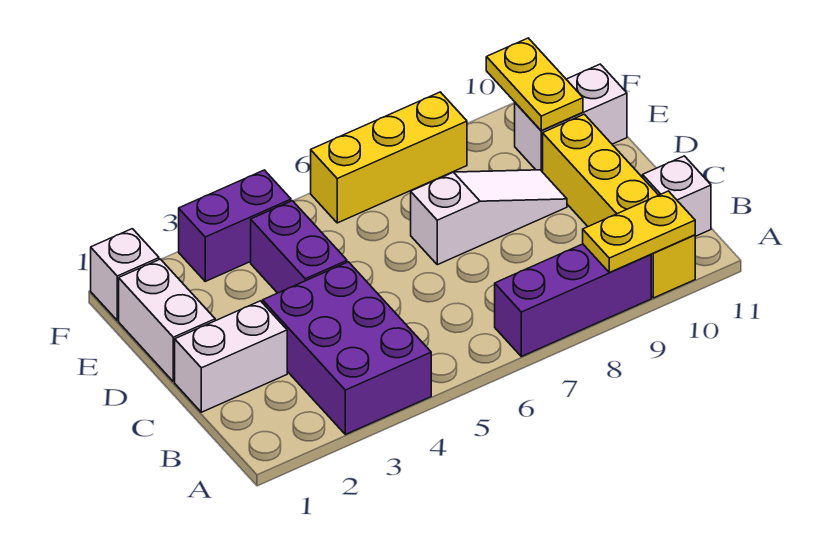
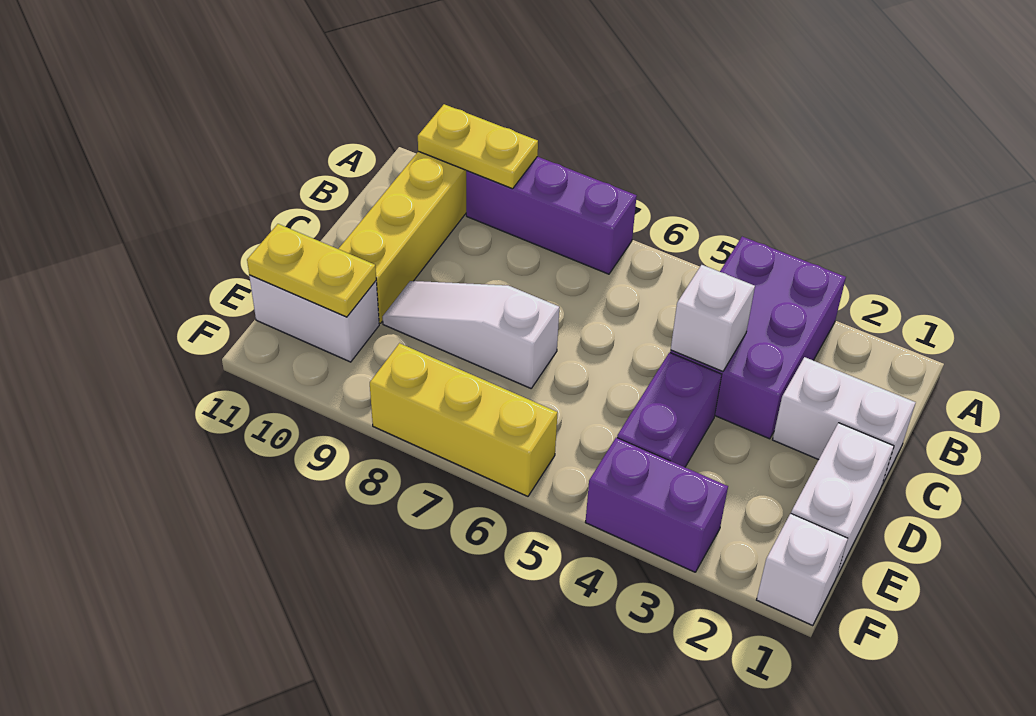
white brick B11 level 1 -> white brick C4 level 2
yellow plate E10:F10 level 2 -> yellow plate E10:E11 level 2

